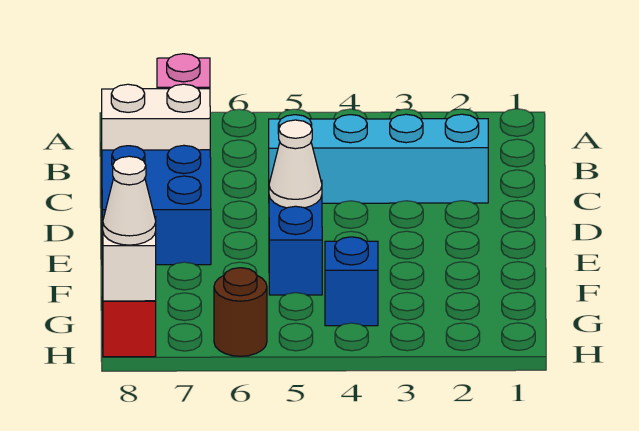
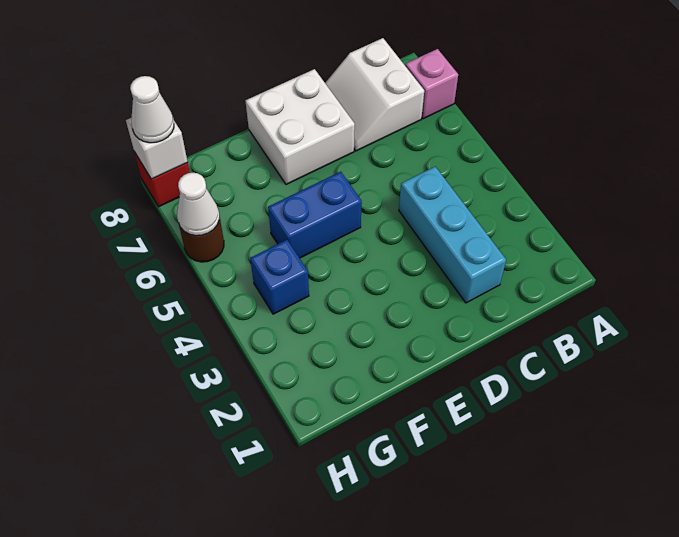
cyan brick C2:C5 level 1 -> cyan brick C2:C4 level 1
blue brick D7:E8 level 1 -> white brick D7:E8 level 1
white cone E5 level 2 -> white cone H6 level 2

